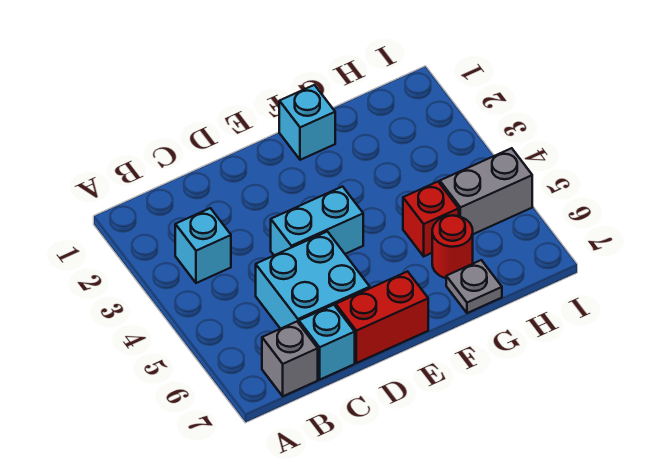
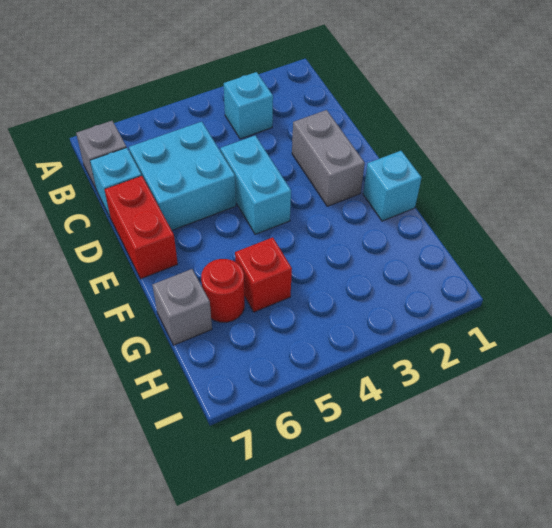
grey plate G7 level 1 -> grey brick G7 level 1
grey brick H5:I5 level 1 -> grey brick D2:E2 level 1

